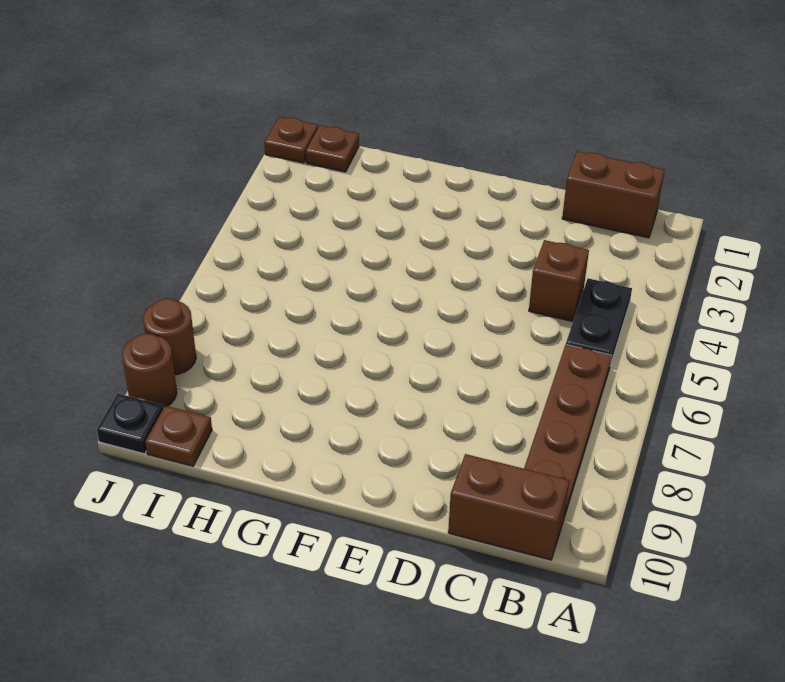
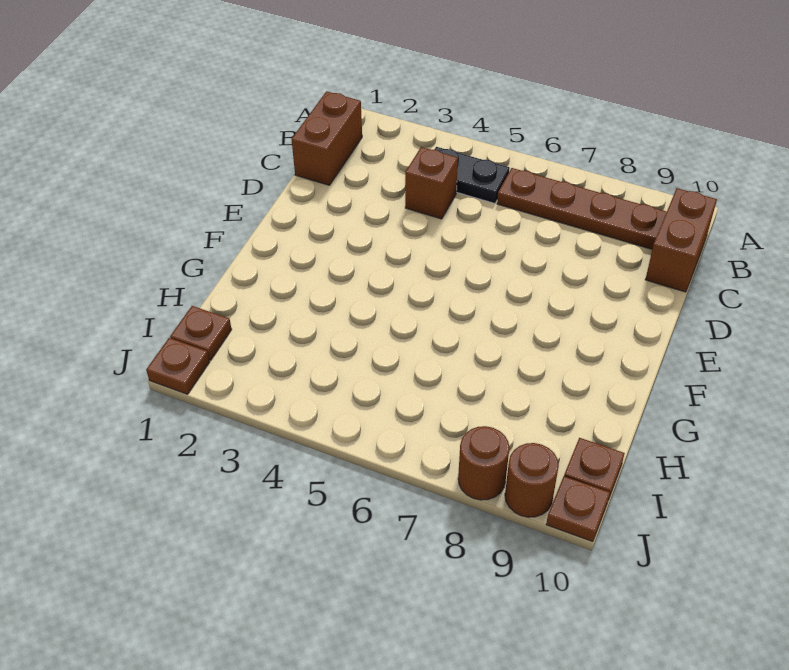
black plate J10 level 1 -> brown plate J10 level 1

